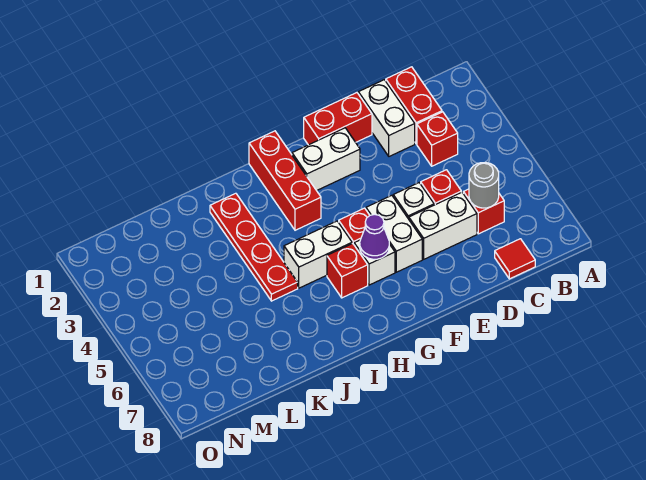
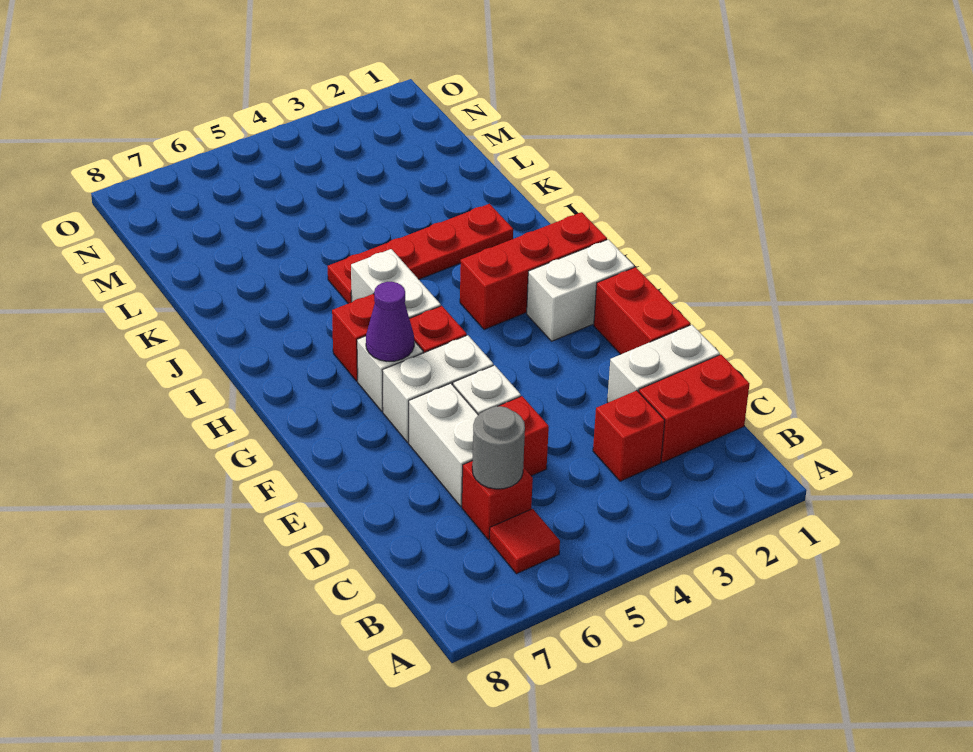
red tile C8 level 1 -> red tile B6 level 1
white brick F2:G2 level 1 -> white brick G1:G2 level 1

